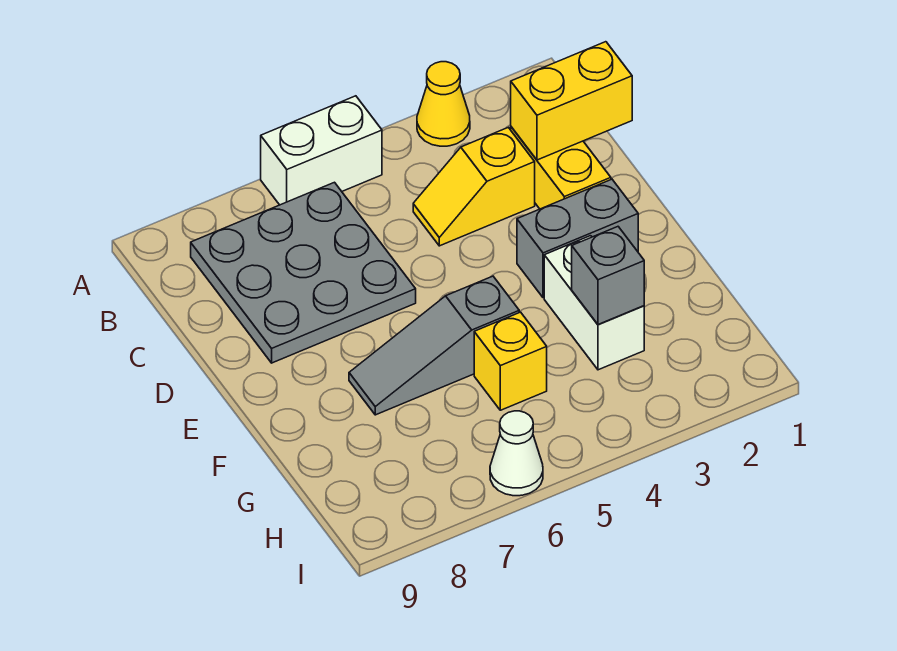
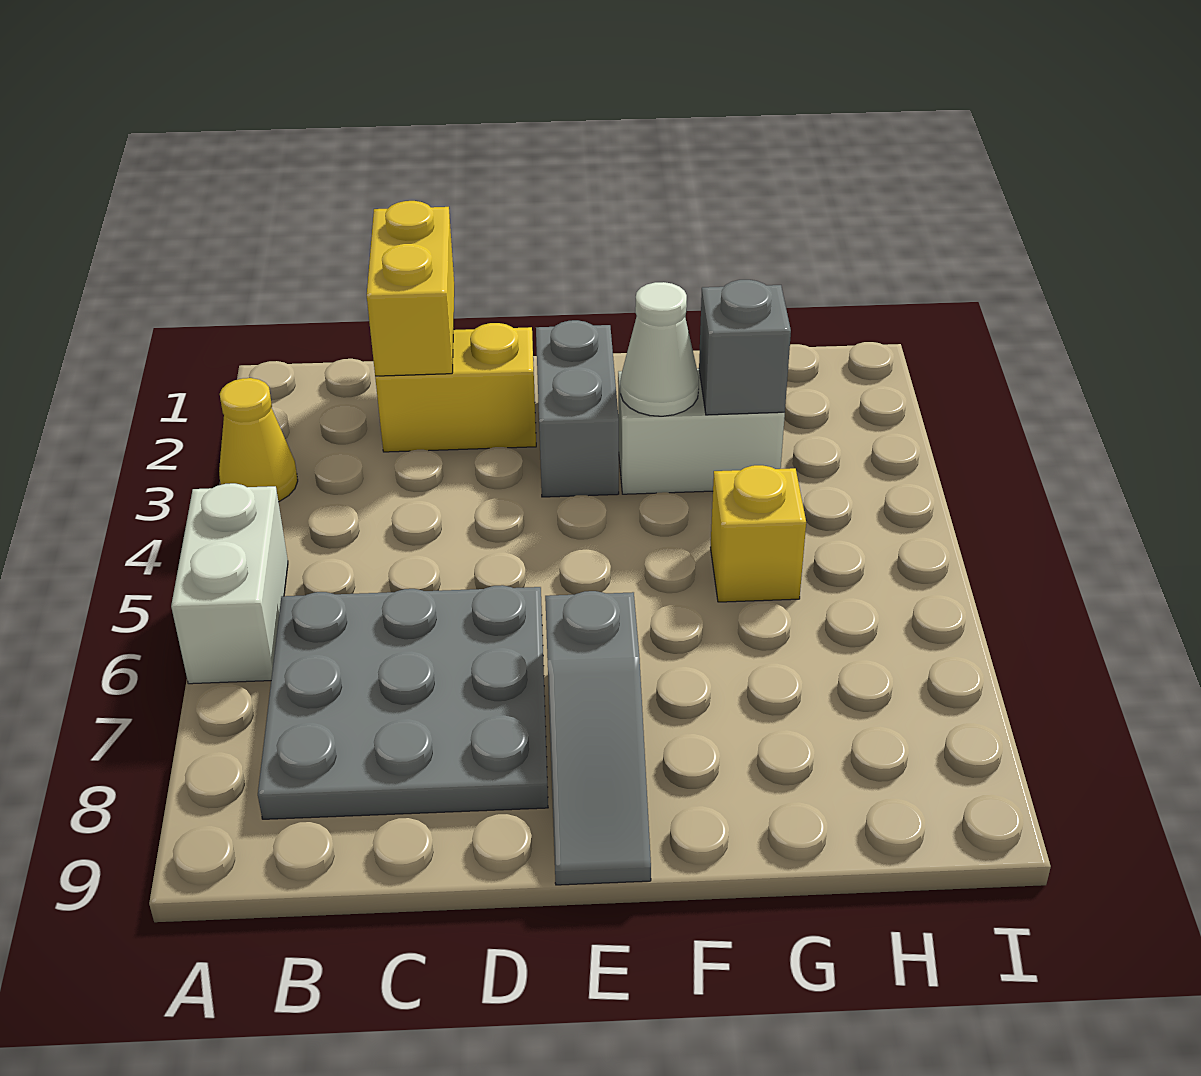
yellow slope C3:C4 level 1 top 3 -> none
grey slope F5:F7 level 1 top 5 -> grey slope E7:E9 level 1 top 7
white cone I6 level 1 -> white cone F3 level 2

